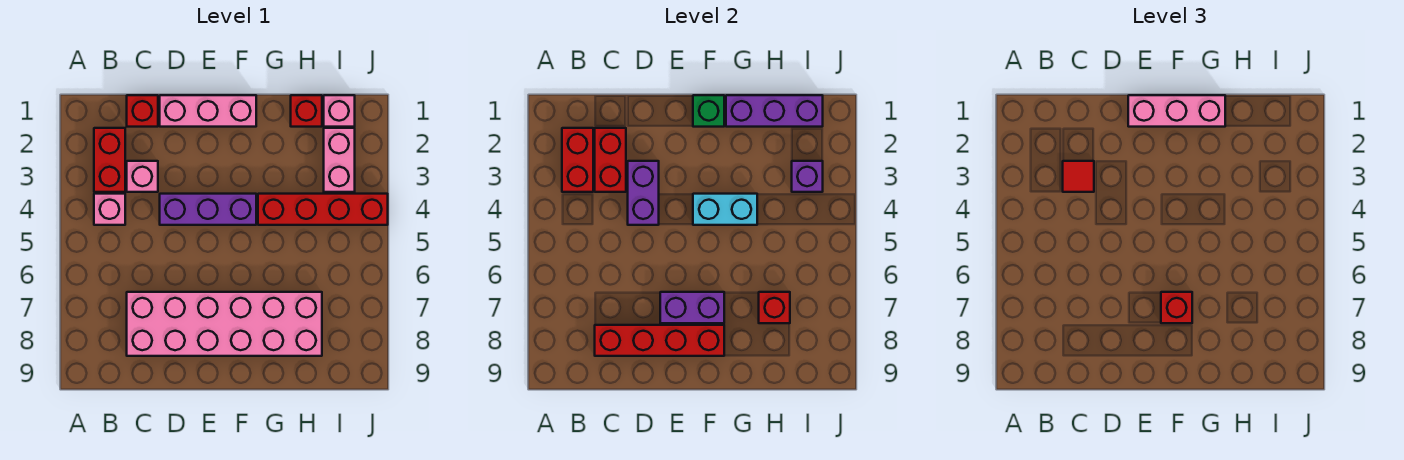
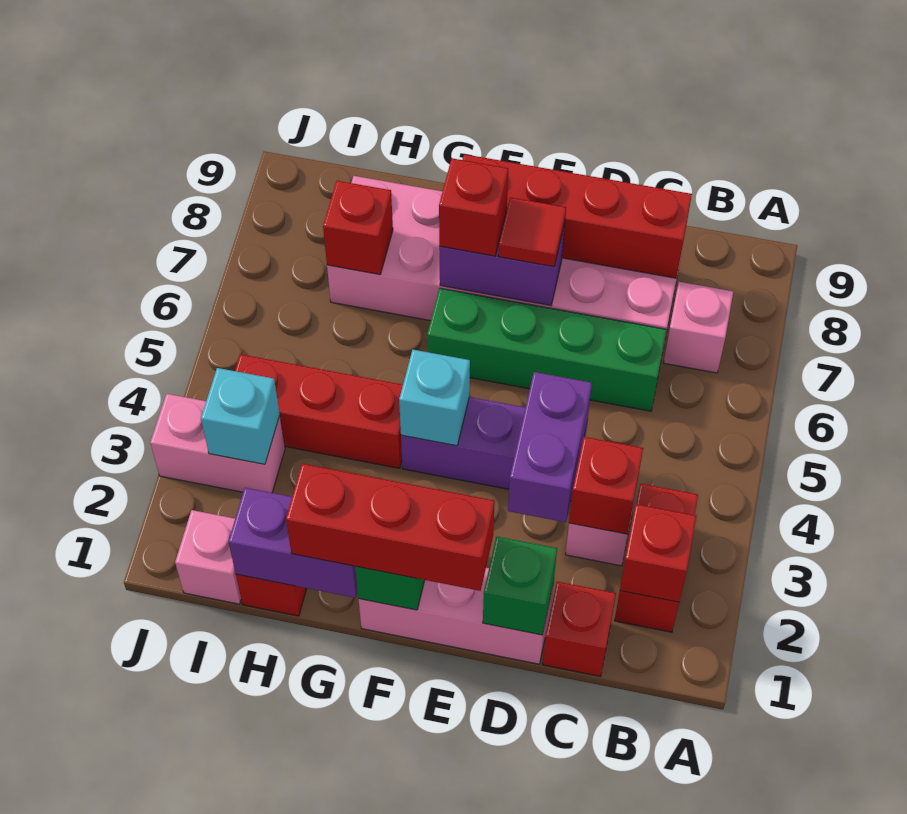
red brick B2:B3 level 2 -> red brick B2 level 2
pink brick B4 level 1 -> pink brick B7 level 1
red brick C2:C3 level 2 -> red brick C3 level 2
red tile C3 level 3 -> red tile E7 level 3
none -> green brick C6:F6 level 1
none -> green brick D1 level 2
pink brick E1:G1 level 3 -> red brick E1:G1 level 3
cyan brick F4:G4 level 2 -> cyan brick F4 level 2
purple brick G1:I1 level 2 -> purple brick G1:H1 level 2
red brick G4:J4 level 1 -> red brick G4:I4 level 1
pink brick I2:I3 level 1 -> pink brick I3:J3 level 1
purple brick I3 level 2 -> cyan brick I3 level 2

